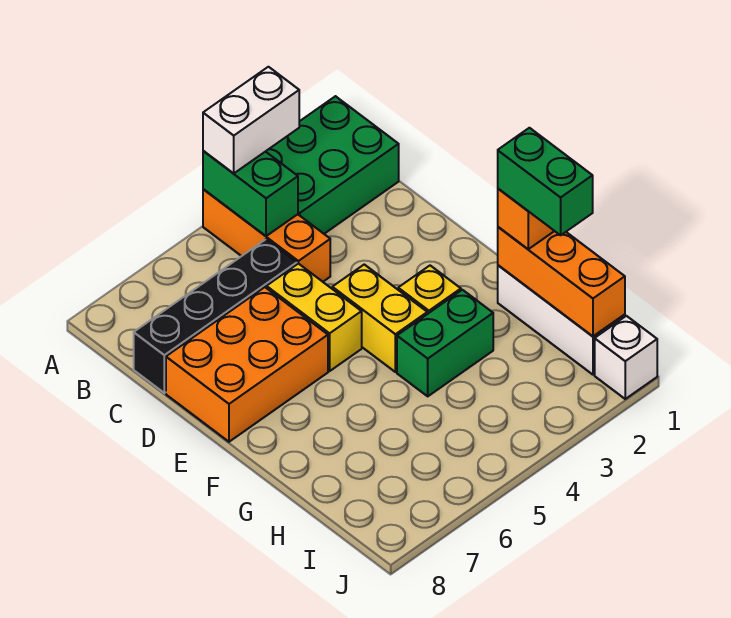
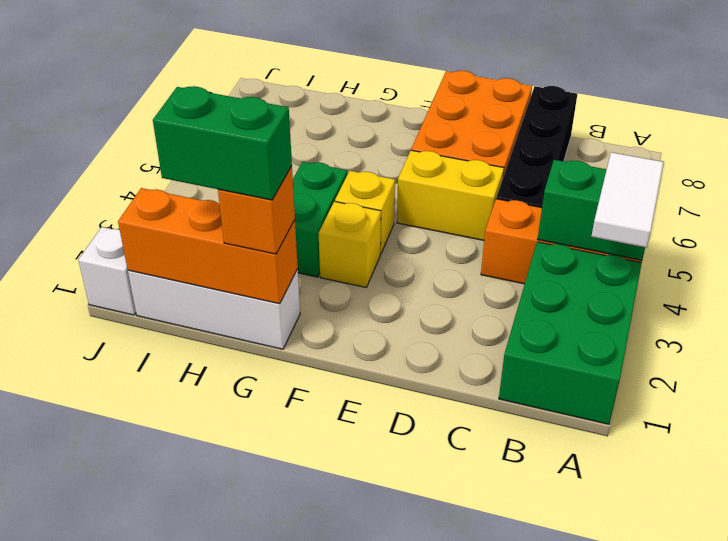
white brick A3:A4 level 3 -> white tile A3:A4 level 3
yellow brick E4:F4 level 1 -> yellow brick F4 level 1

